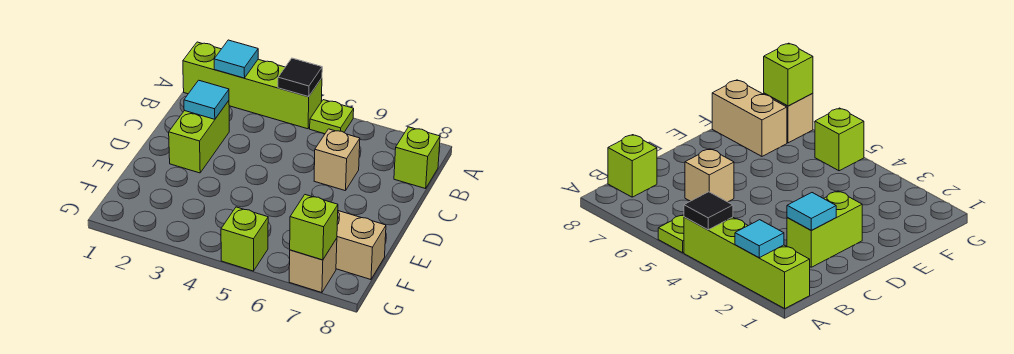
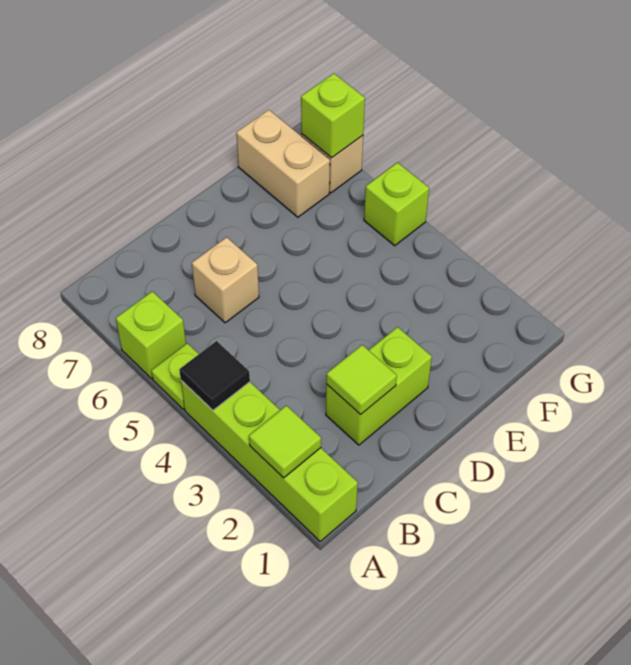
cyan tile A2 level 2 -> lime tile A2 level 2
lime brick B8 level 1 -> lime brick A6 level 1
cyan tile C2 level 2 -> lime tile C2 level 2

